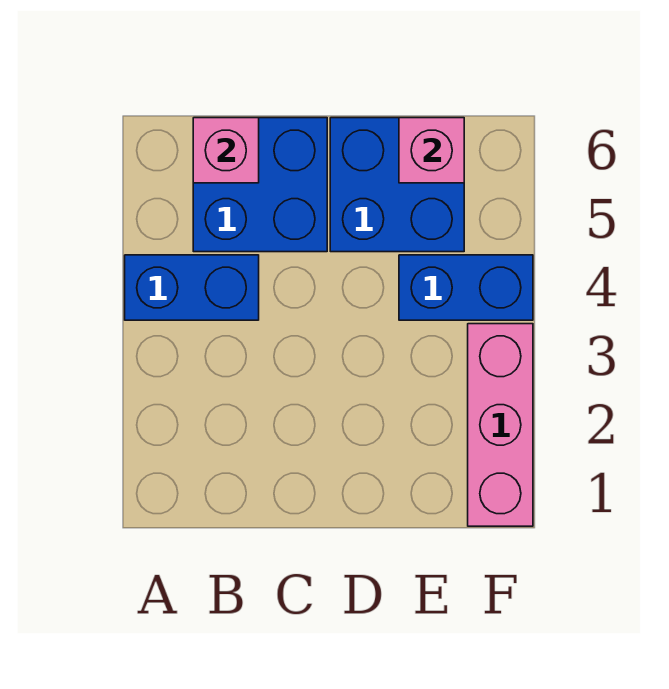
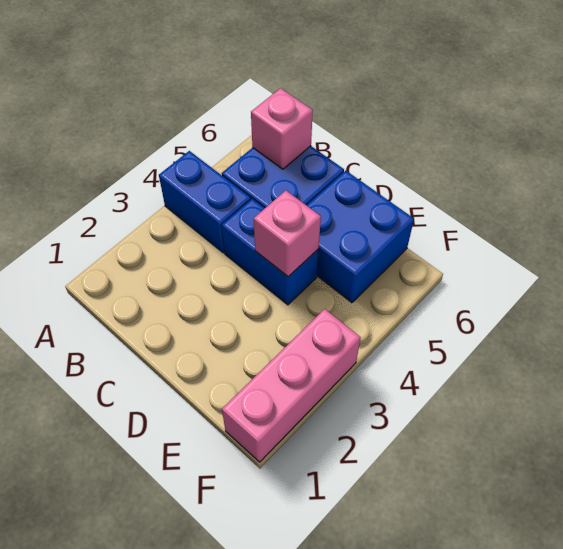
blue brick E4:F4 level 1 -> blue brick C4:D4 level 1
pink brick E6 level 2 -> pink brick D4 level 2

